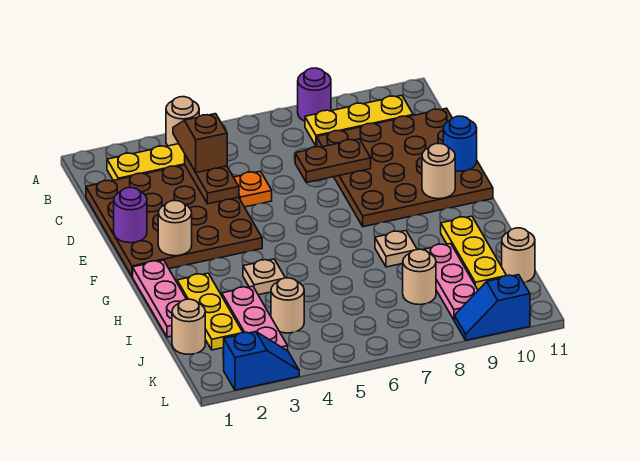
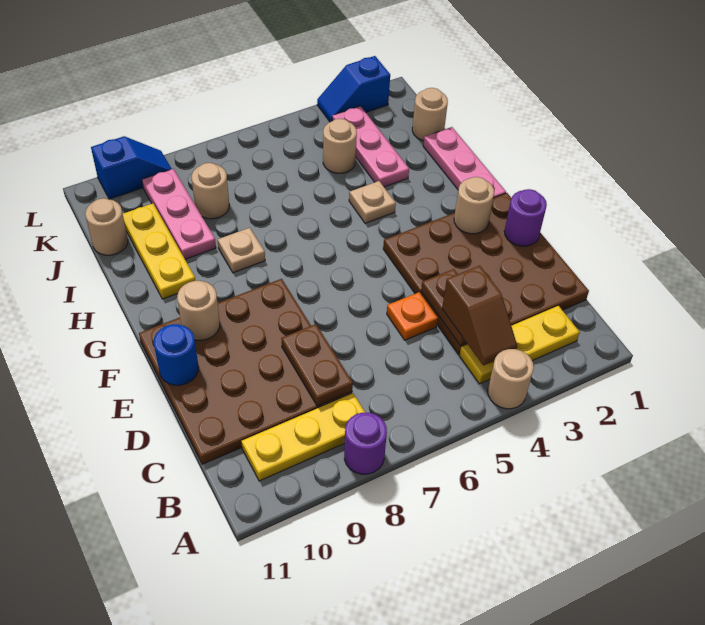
brown plate D7:D8 level 2 -> brown plate C8:D8 level 2
yellow plate H2:J2 level 1 -> none

